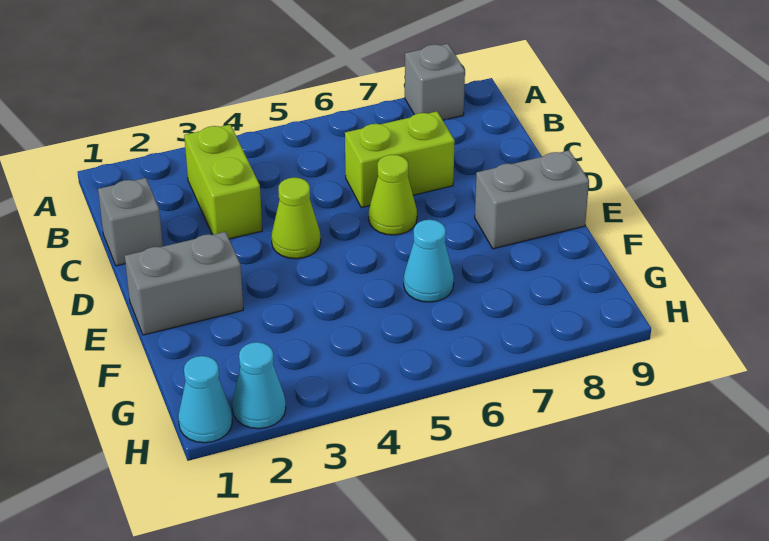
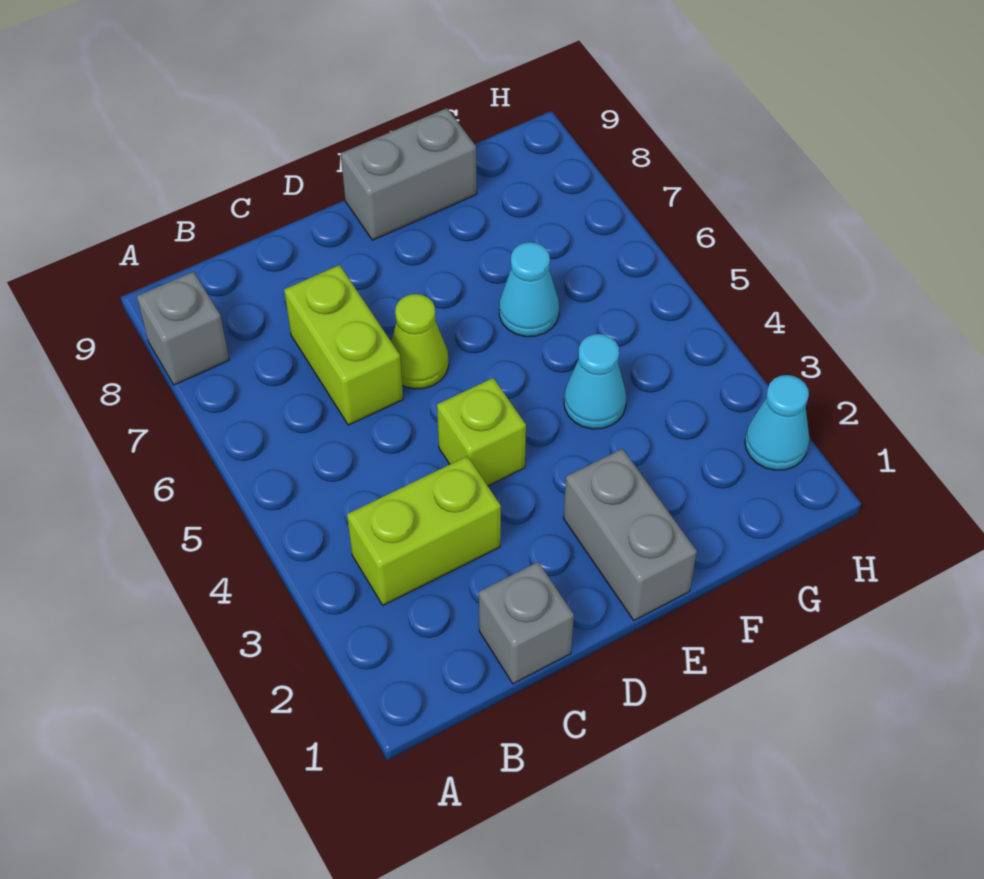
lime cone D4 level 1 -> lime brick D4 level 1
grey brick E8:E9 level 1 -> grey brick E9:F9 level 1
cyan cone H1 level 1 -> cyan cone F4 level 1

